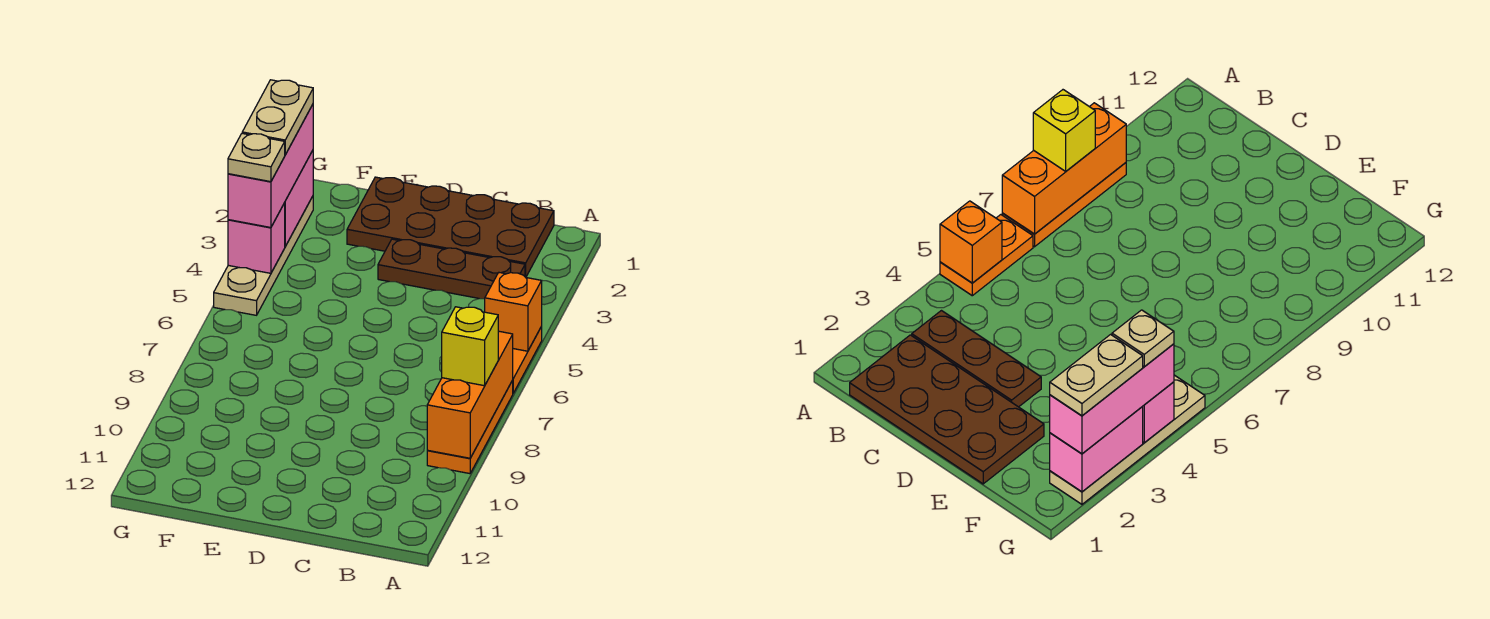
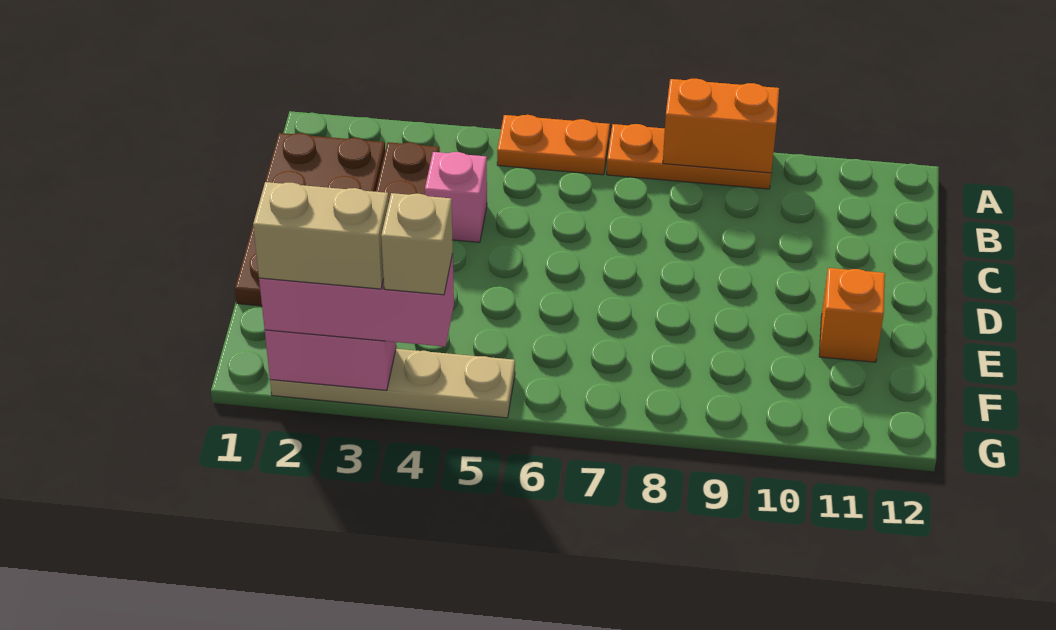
orange brick A5 level 2 -> orange brick E11 level 1
orange brick A7:A9 level 2 -> orange brick A8:A9 level 2
yellow brick A8 level 3 -> none
tan plate G2:G3 level 4 -> tan brick G2:G3 level 4
pink brick G4 level 2 -> pink brick C4 level 1
tan plate G4 level 4 -> tan brick G4 level 4

